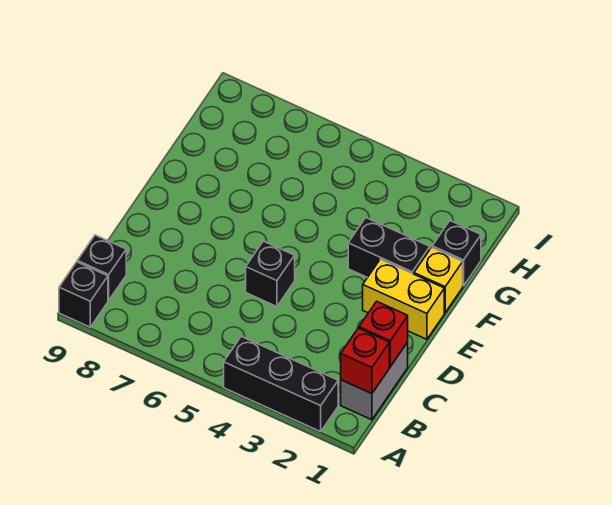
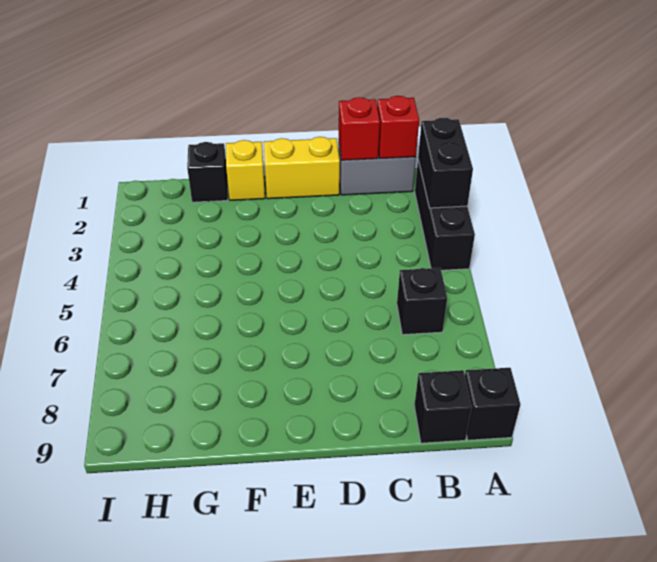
black brick D5 level 1 -> black brick B6 level 1
yellow brick E1:E2 level 1 -> yellow brick D1:E1 level 1
black brick F2:F3 level 1 -> black brick A2:A3 level 2

